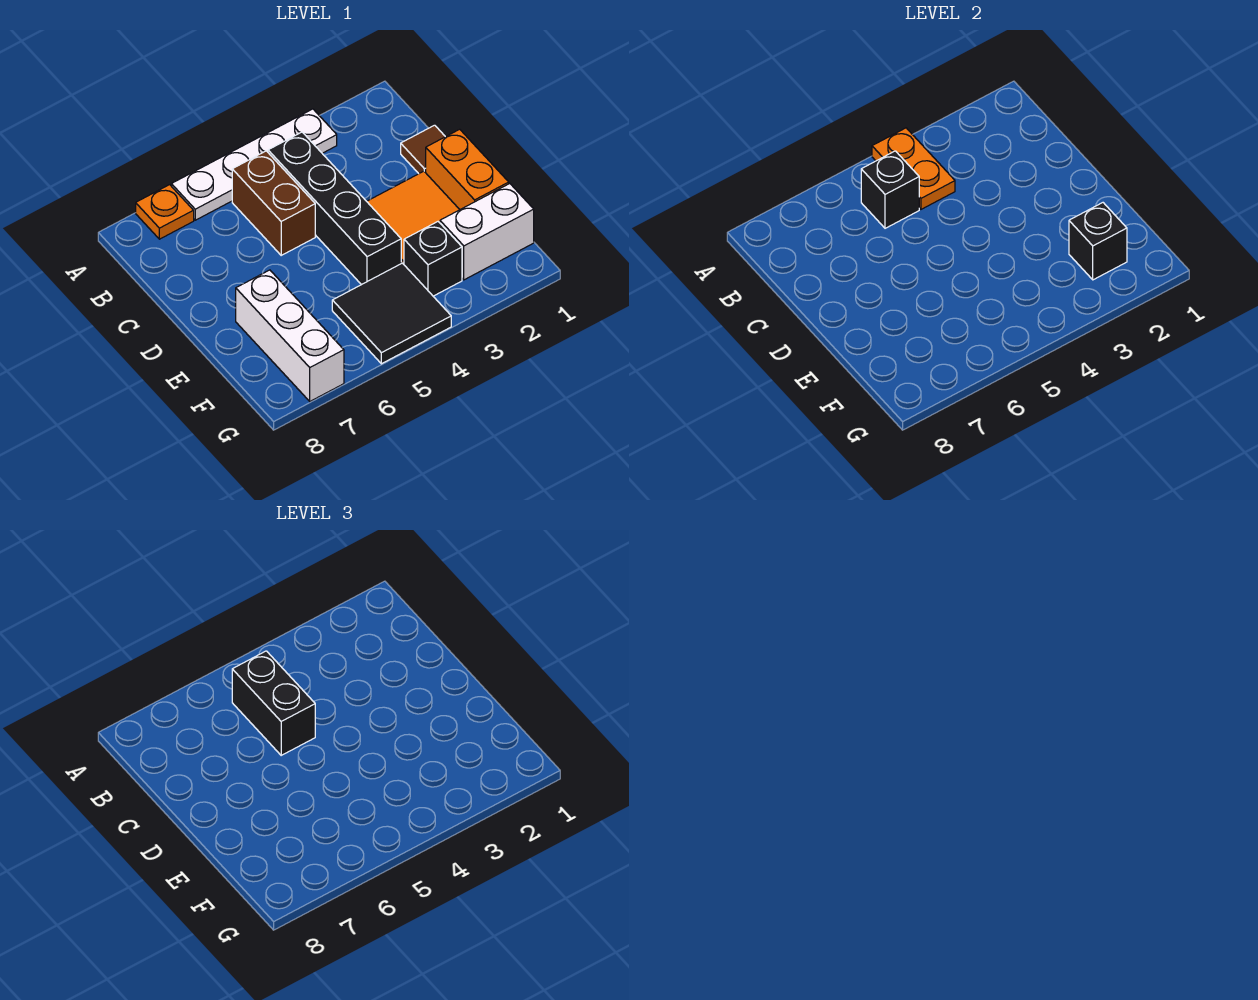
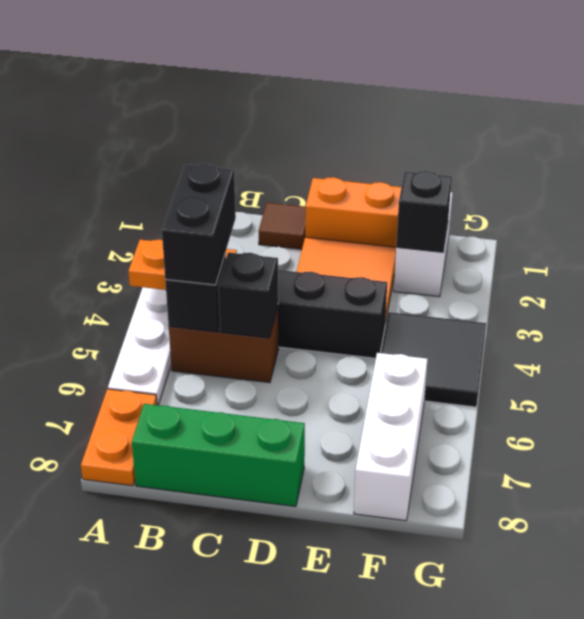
orange plate A7 level 1 -> orange plate A7:A8 level 1
black brick B5:C5 level 3 -> black brick B4:B5 level 3
none -> green brick B8:D8 level 1
white brick E7:G7 level 1 -> white brick F6:F8 level 1
black brick F3 level 1 -> black brick C5 level 2

